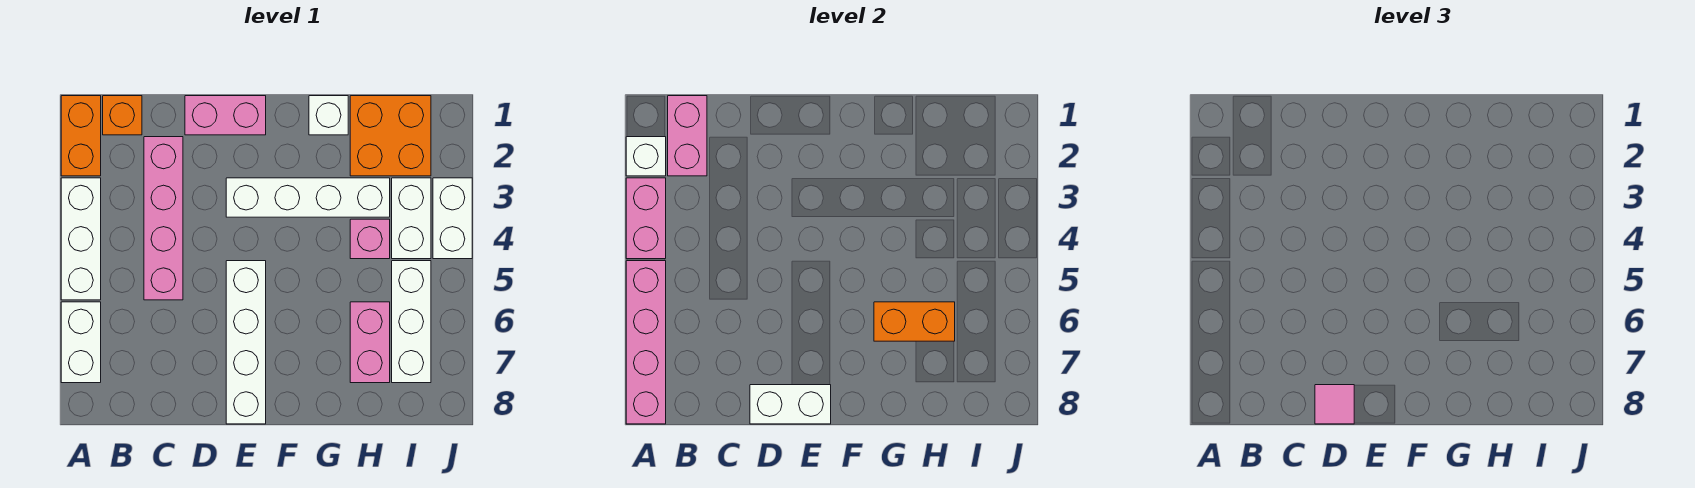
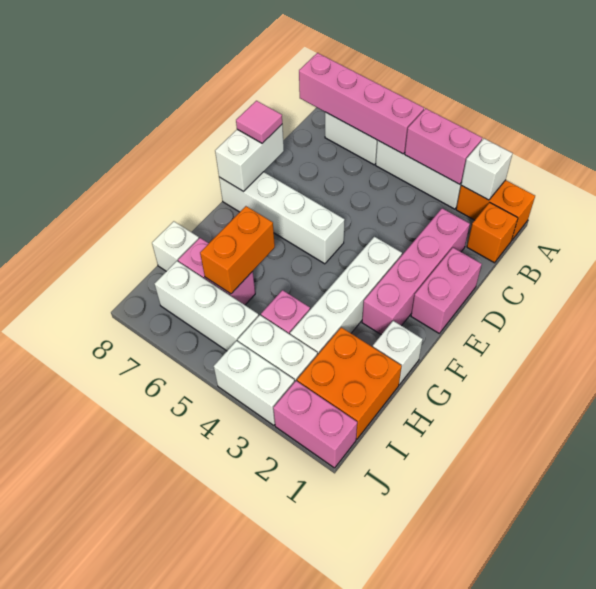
pink brick B1:B2 level 2 -> pink brick J1:J2 level 1
pink brick C2:C5 level 1 -> pink brick C2:F2 level 1
none -> white brick H8 level 1

